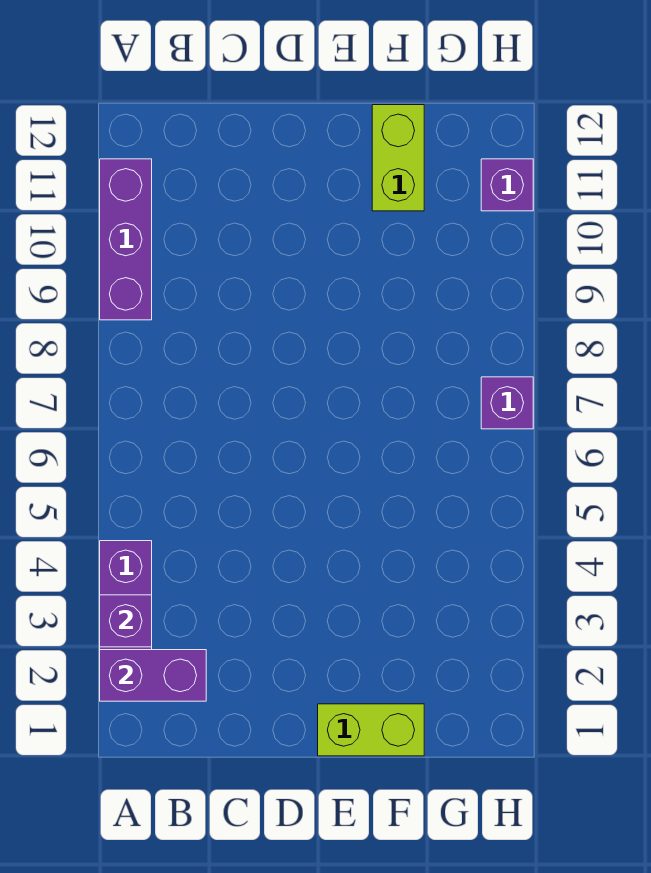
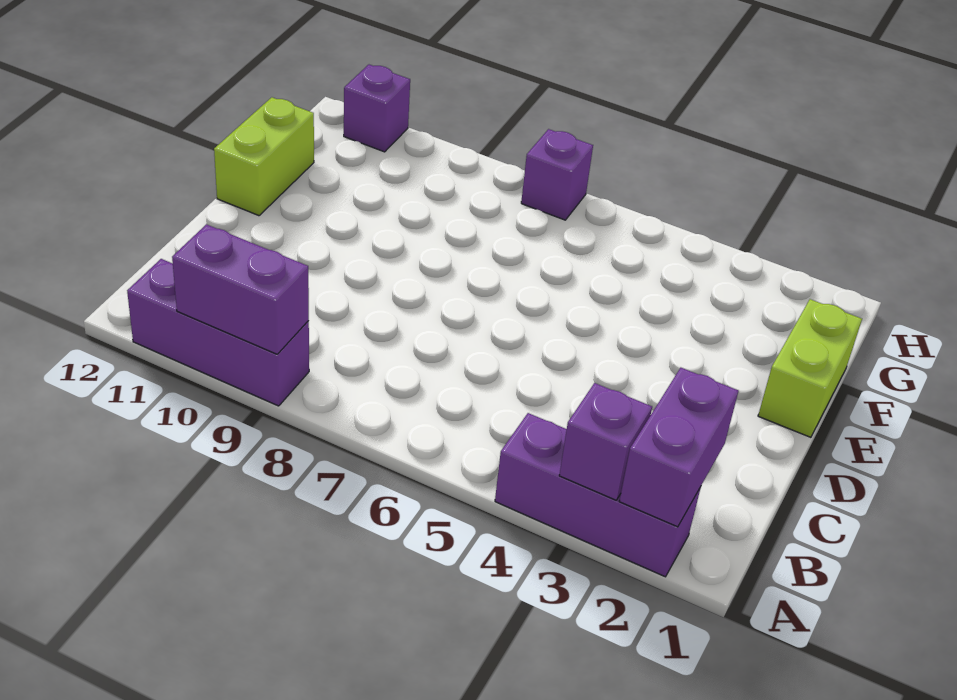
none -> purple brick A9:A10 level 2
lime brick F11:F12 level 1 -> lime brick E12:F12 level 1

